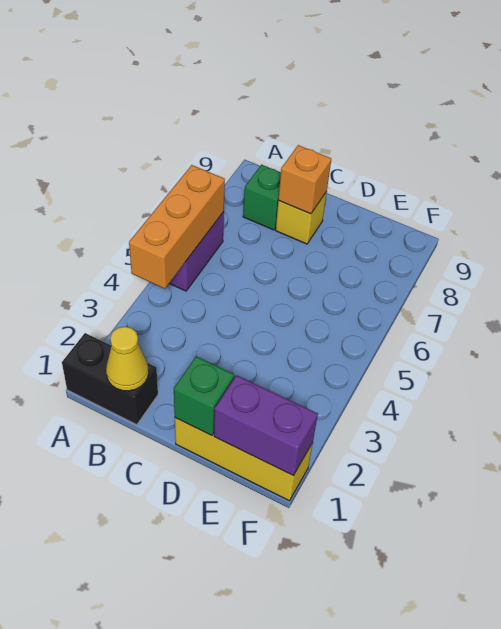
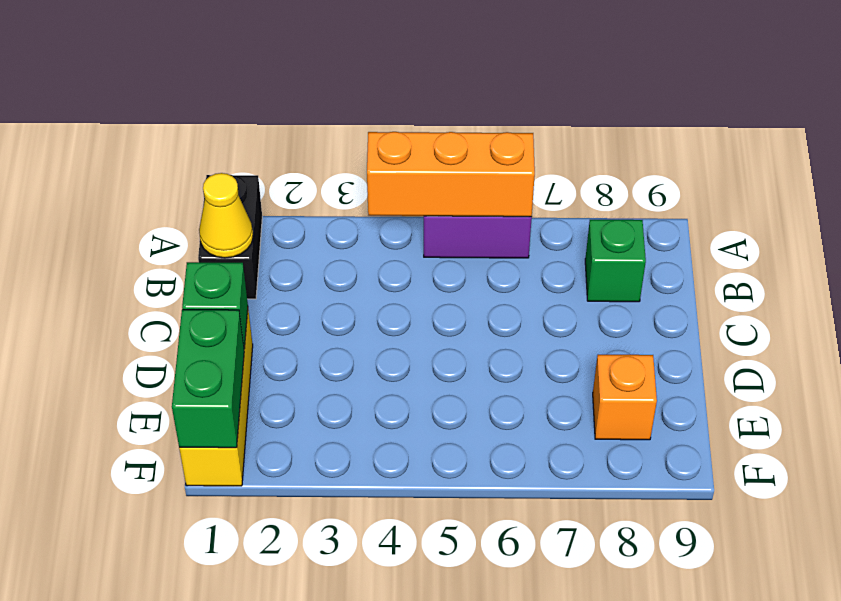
yellow brick C8 level 1 -> none
orange brick C8 level 2 -> orange brick E8 level 1
purple brick E1:F1 level 2 -> green brick E1:F1 level 2

